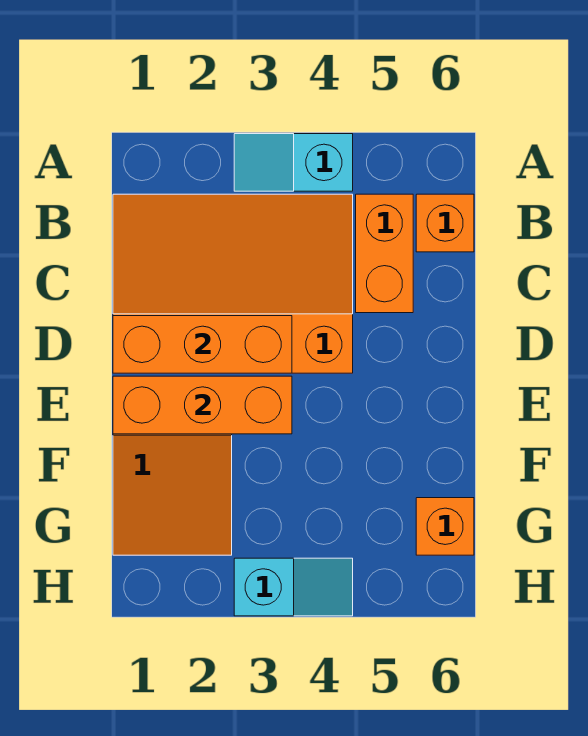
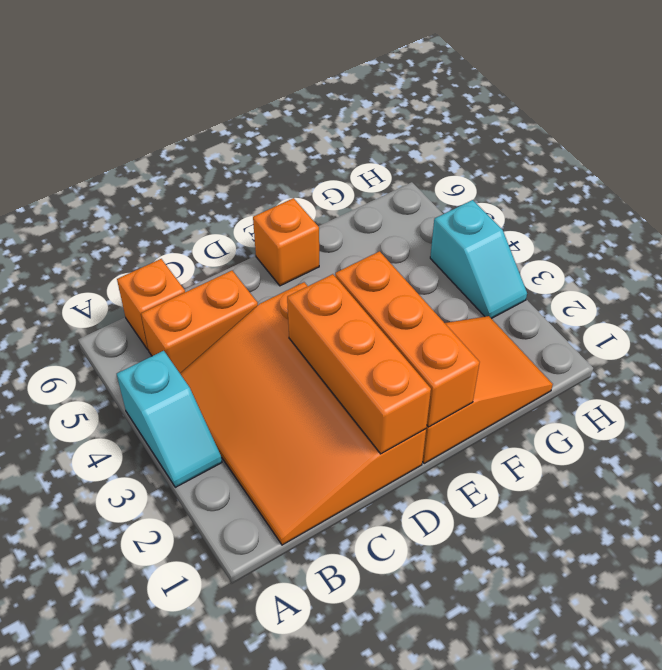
orange brick G6 level 1 -> orange brick E6 level 1
cyan slope H3:H4 level 1 top 3 -> cyan slope H3:H4 level 1 top 4

